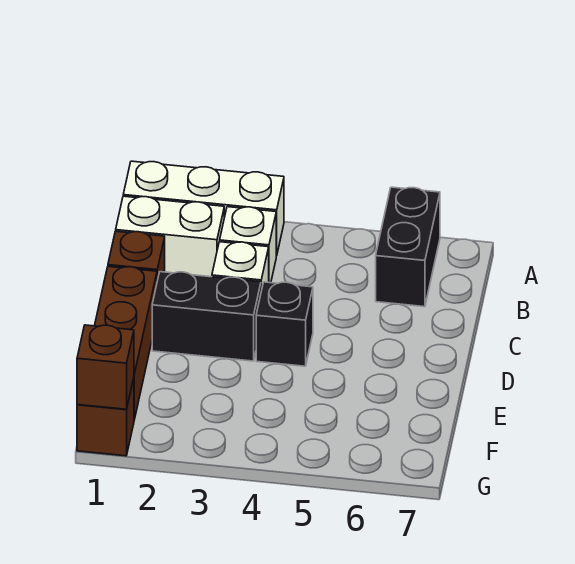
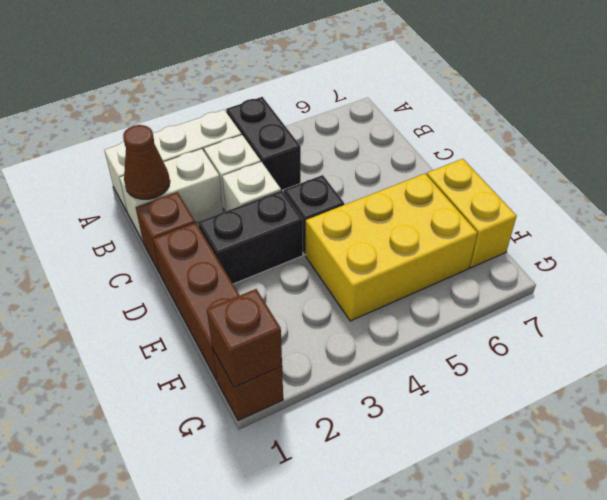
black brick A6:B6 level 1 -> black brick A4:B4 level 1
none -> brown cone B1 level 2
none -> yellow brick E4:F6 level 1
none -> yellow brick E7:F7 level 1

